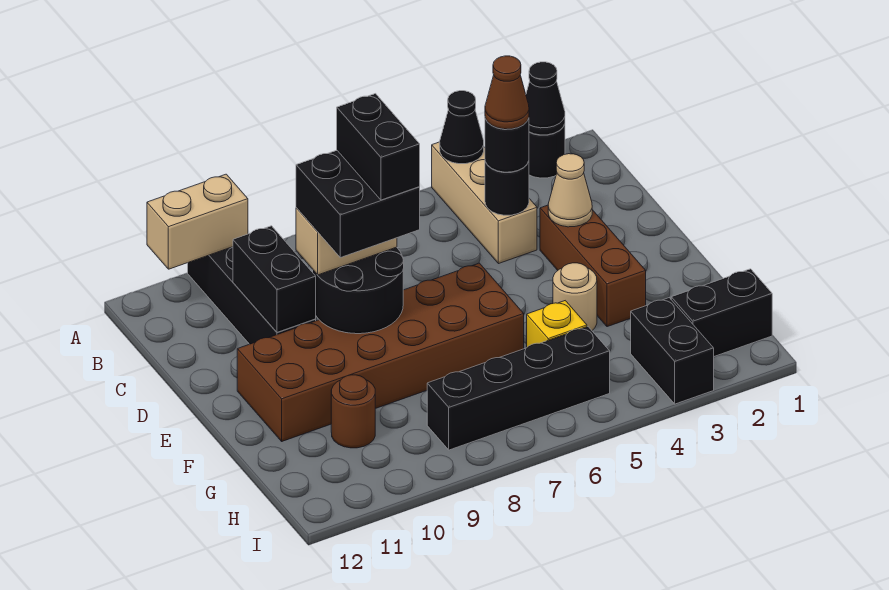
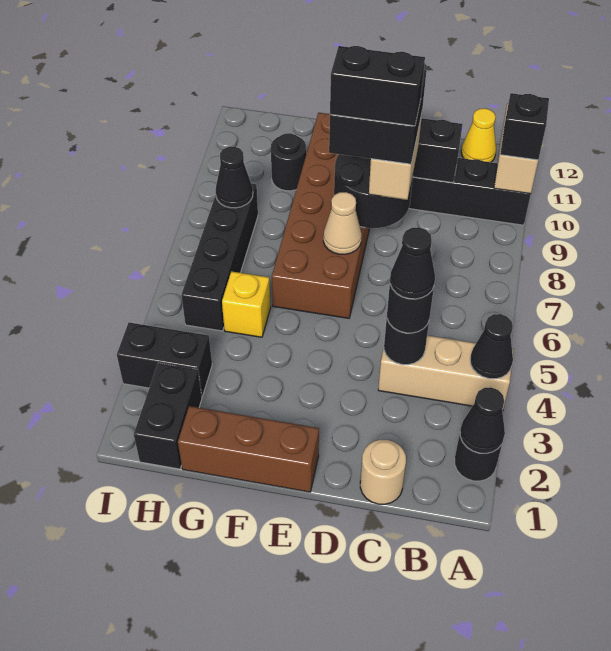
none -> black brick A10 level 3
none -> yellow cone B12 level 1
brown cone C4 level 4 -> black cone C4 level 4
brown brick D3:F3 level 1 -> brown brick E1:G1 level 1
tan cone D3 level 2 -> tan cone E7 level 2
tan round brick F4 level 1 -> tan round brick C1 level 1
brown round brick G10 level 1 -> black round brick G10 level 1
none -> black cone H8 level 2

